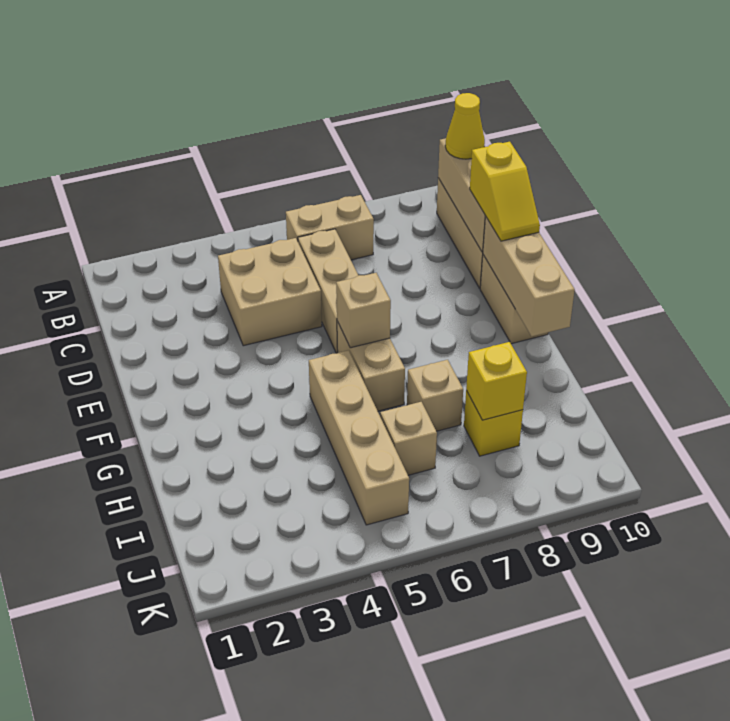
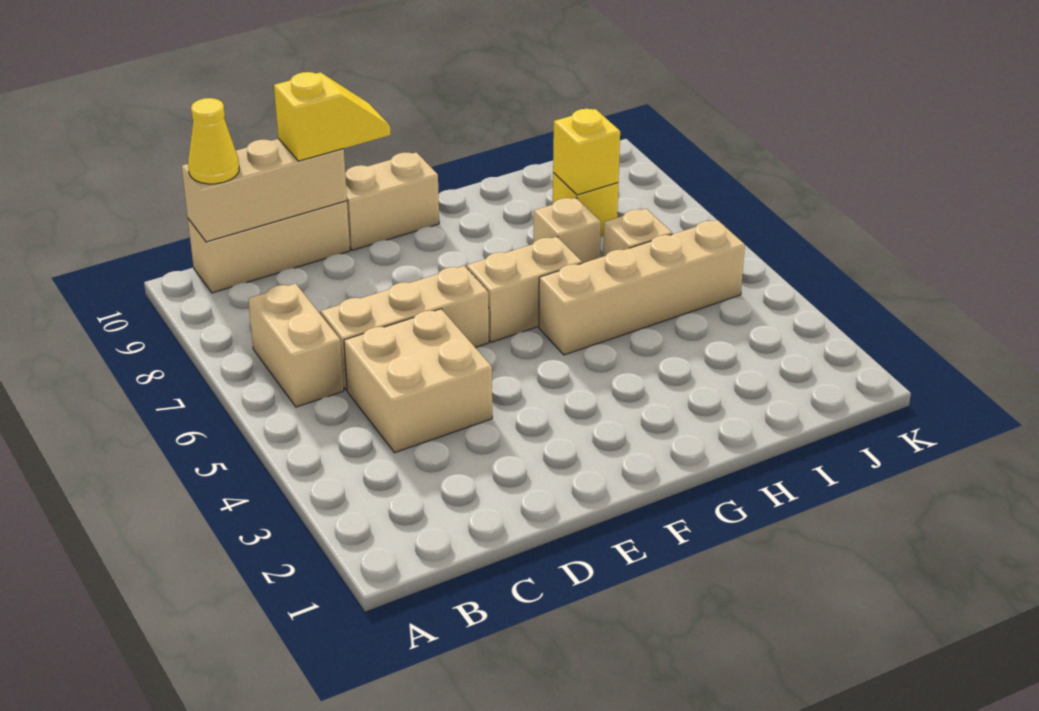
tan brick E10:G10 level 2 -> none
tan brick F6 level 2 -> none

